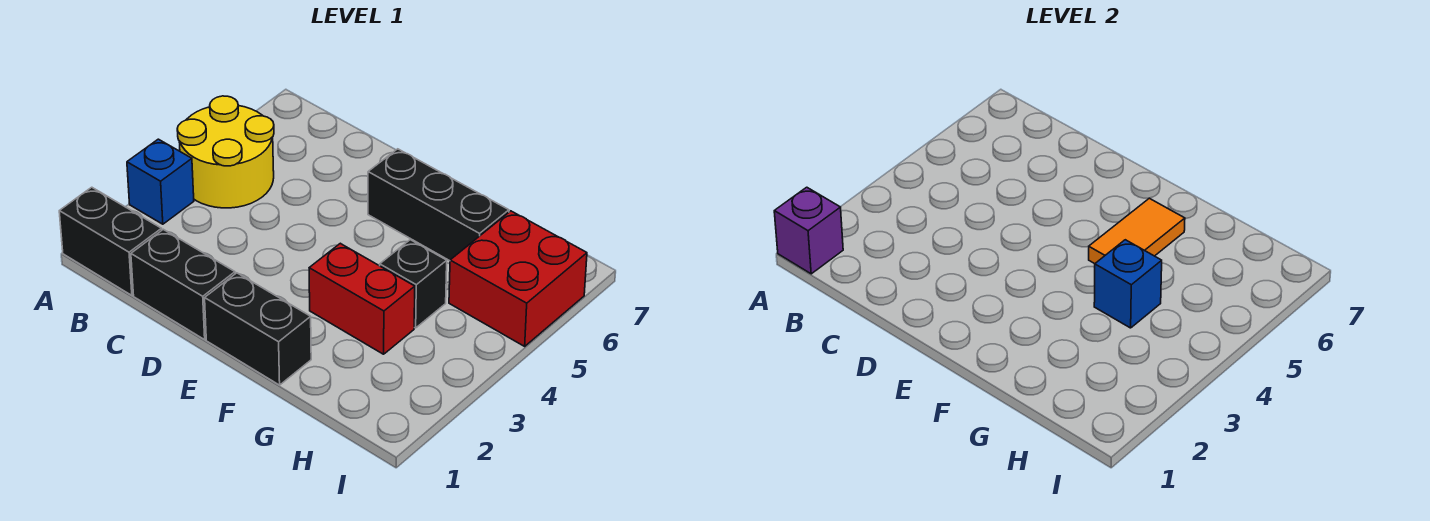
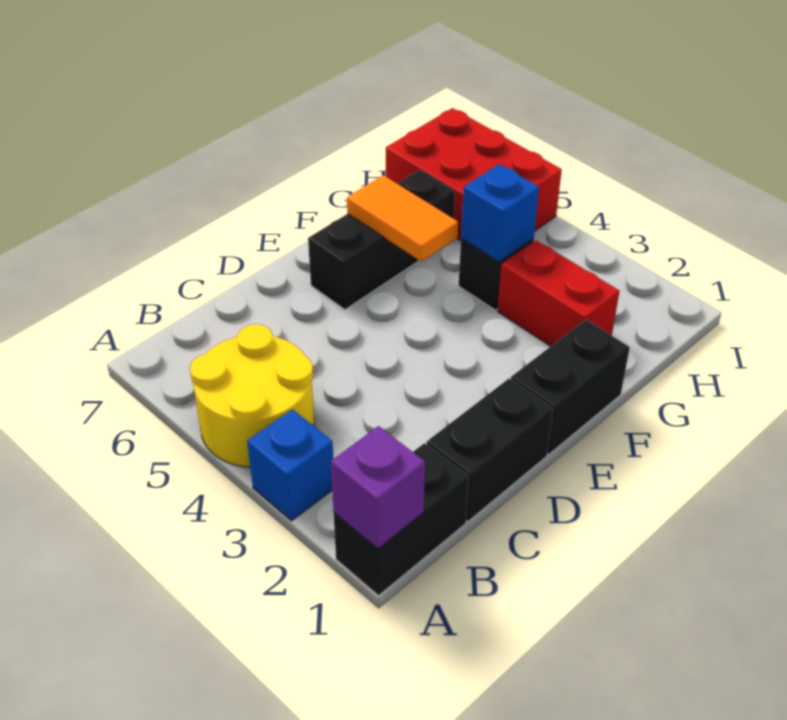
red brick F3:G3 level 1 -> red brick G2:G3 level 1
red brick H5:I6 level 1 -> red brick H5:I7 level 1

